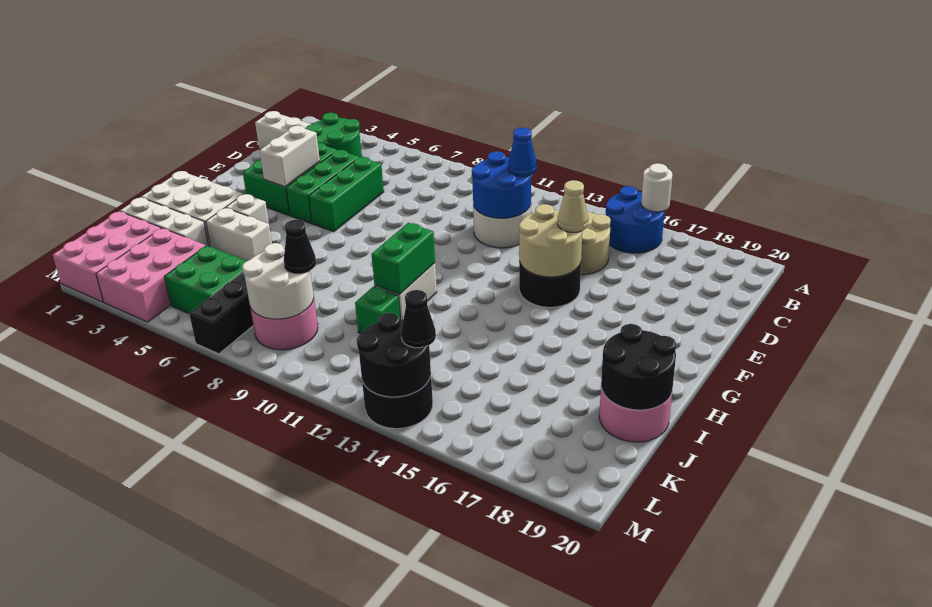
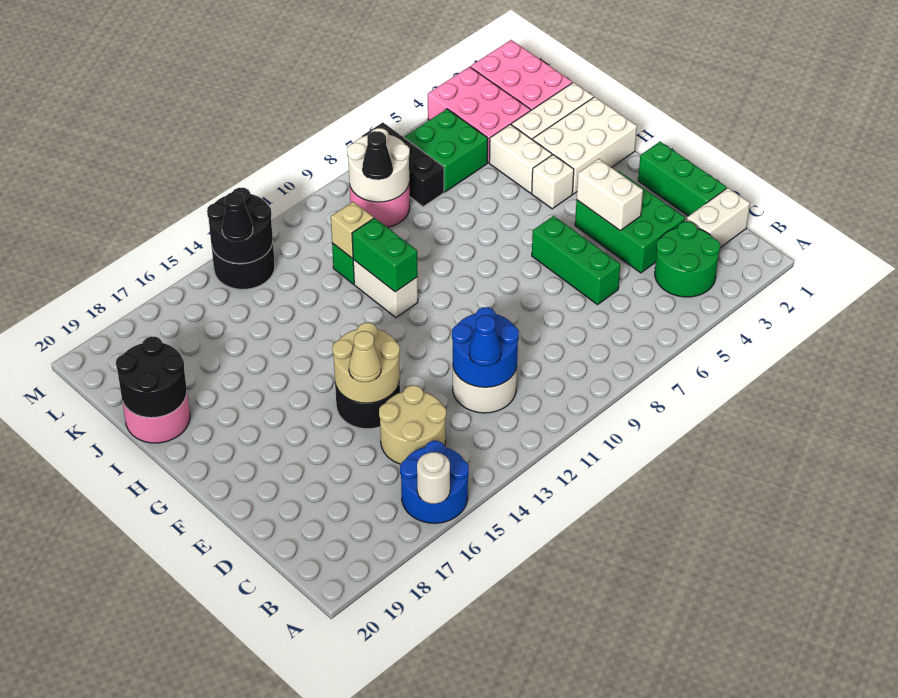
green brick D5:F5 level 1 -> green brick D1:F1 level 1
white brick I4:I5 level 1 -> white brick I4:J4 level 1
none -> tan brick J11 level 2

